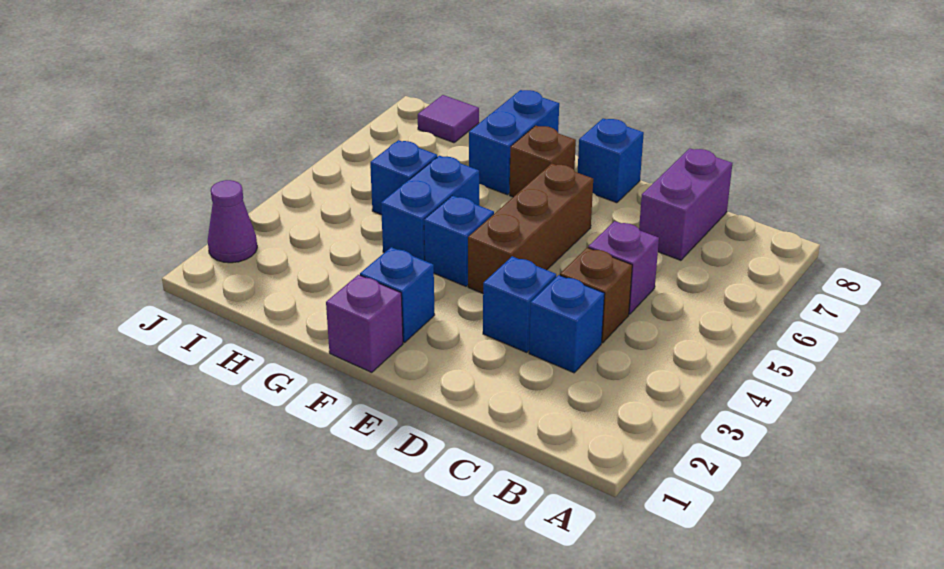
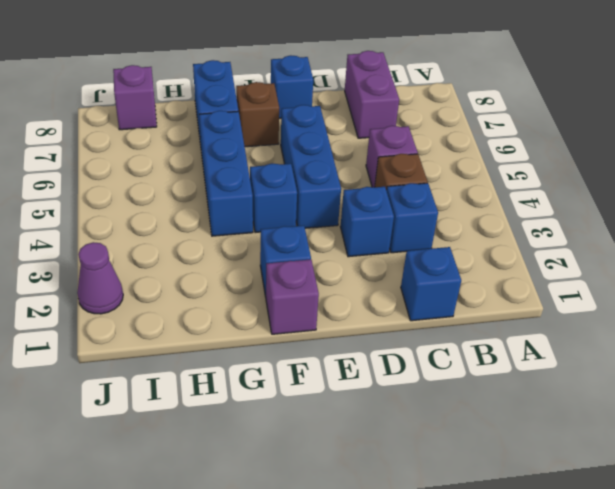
brown brick E4:E6 level 1 -> blue brick E4:E6 level 1
blue brick G4:G5 level 1 -> blue brick G4:G6 level 1
blue brick H5 level 1 -> blue brick C1 level 1
purple tile I8 level 1 -> purple brick I8 level 1

